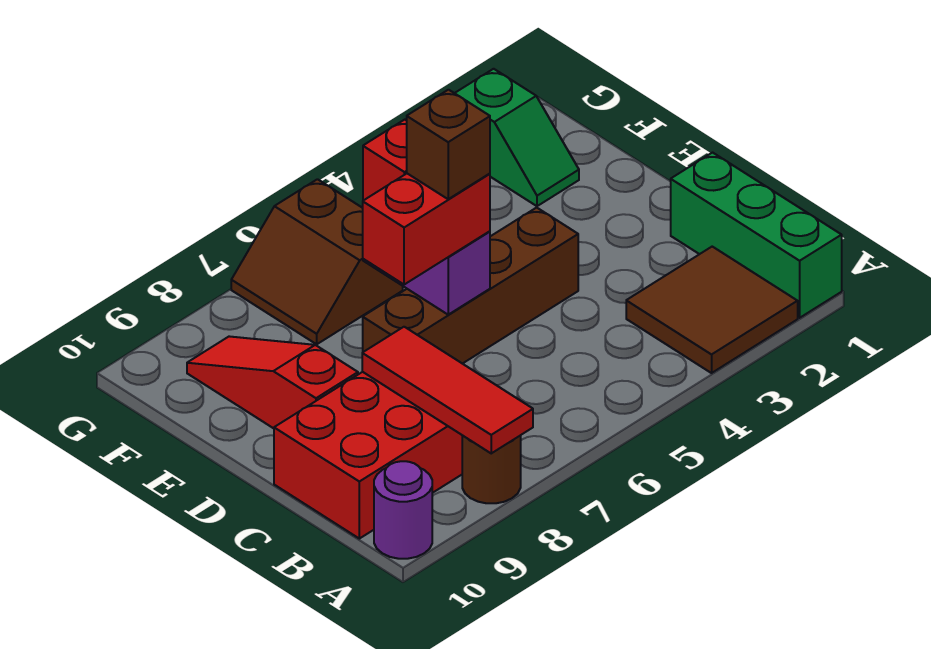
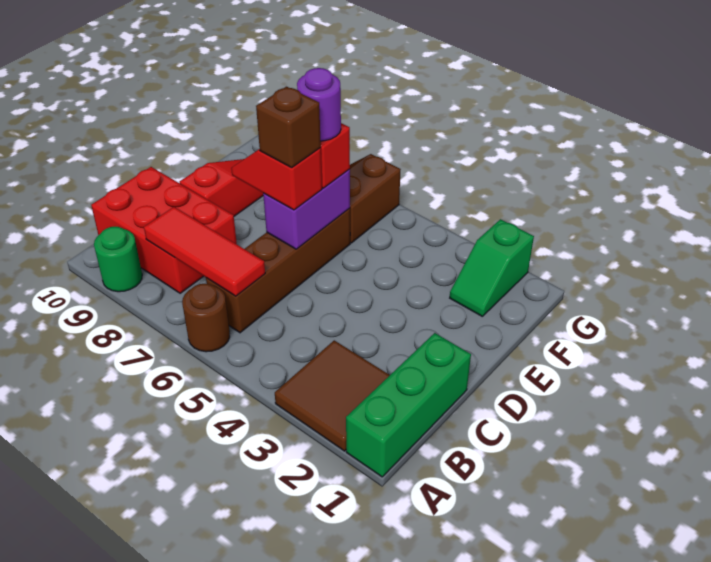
brown round brick A8 level 1 -> brown round brick A6 level 1
red tile A8:C8 level 2 -> red tile B6:B8 level 2
none -> green round brick A9 level 1
purple round brick A10 level 1 -> purple round brick E6 level 4
brown brick D4:D7 level 1 -> brown brick B6:E6 level 1
red brick D6:D7 level 3 -> red slope D6:D7 level 3 top 6

